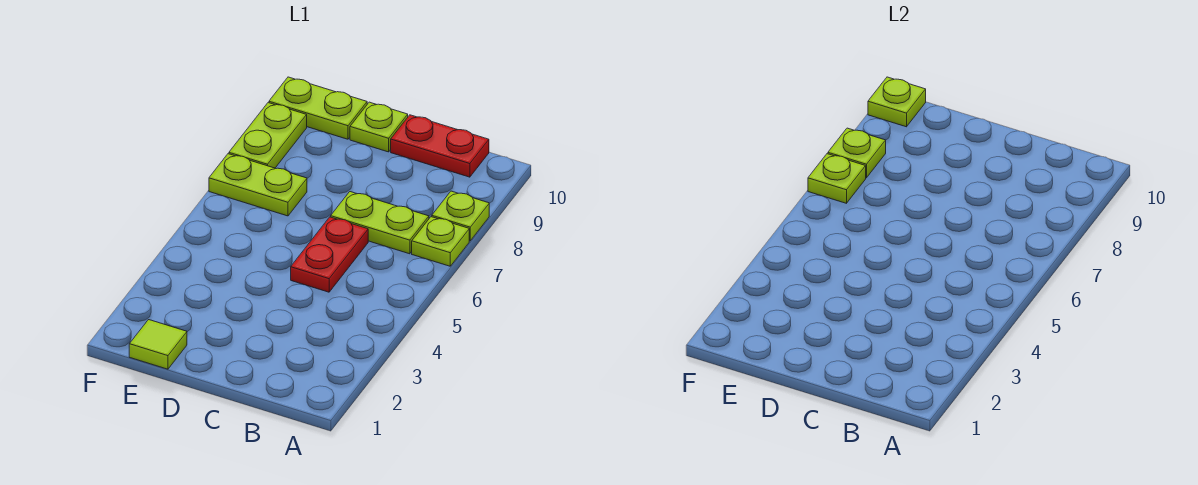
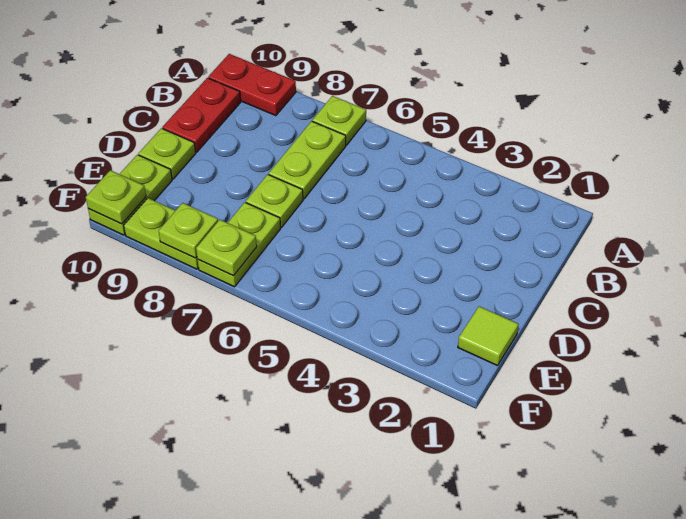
lime plate A8 level 1 -> lime plate D7 level 1
red plate C5:C6 level 1 -> red plate A9:A10 level 1

